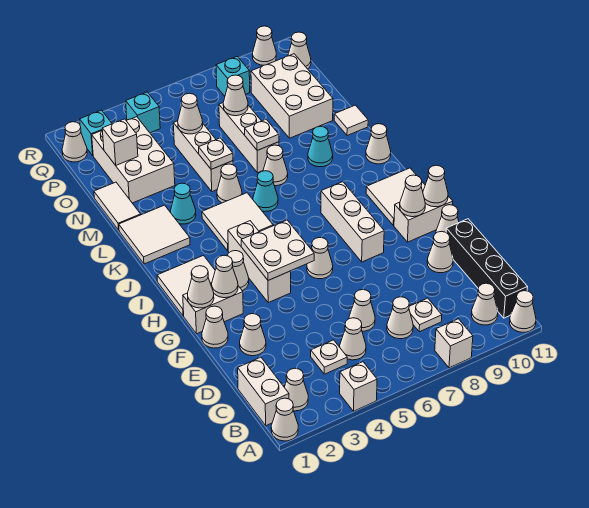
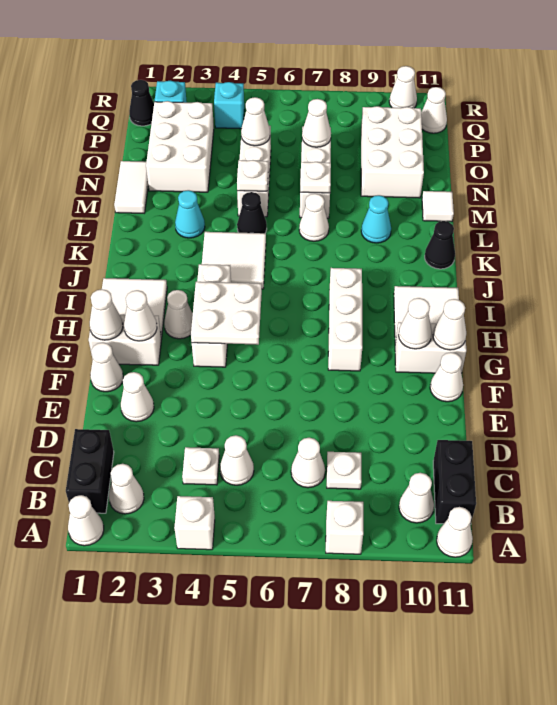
white brick B1:C1 level 1 -> black brick B1:C1 level 1
black brick B11:E11 level 1 -> black brick B11:C11 level 1
white cone D6 level 1 -> none
white cone E10 level 1 -> none
white cone G6 level 1 -> none
white tile K1:L2 level 1 -> none
cyan cone K6 level 1 -> none
white cone K11 level 1 -> black cone K11 level 1
white cone L5 level 1 -> black cone L5 level 1
white brick O2 level 2 -> none
white cone Q1 level 1 -> black cone Q1 level 1
cyan brick Q8 level 1 -> none

